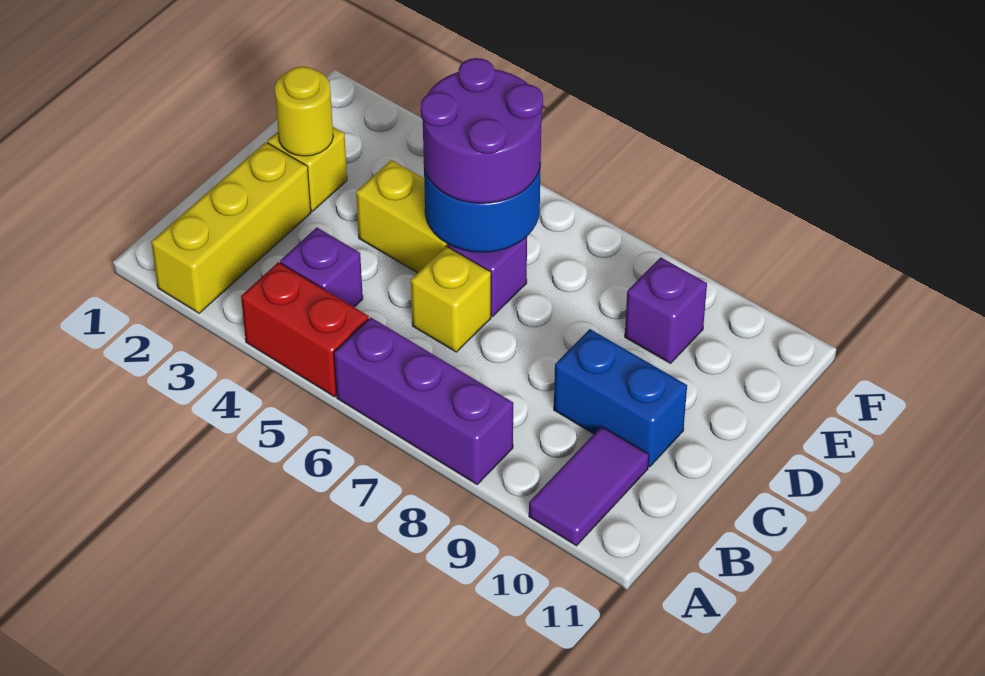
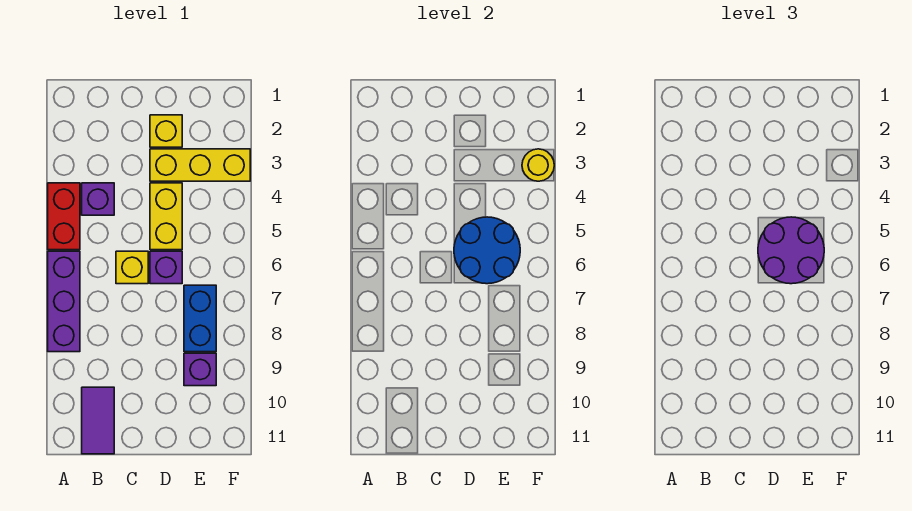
yellow brick A2:C2 level 1 -> yellow brick D3:F3 level 1
purple tile A10:B10 level 1 -> purple tile B10:B11 level 1
blue brick C9:C10 level 1 -> blue brick E7:E8 level 1
yellow round brick D2 level 2 -> yellow round brick F3 level 2

